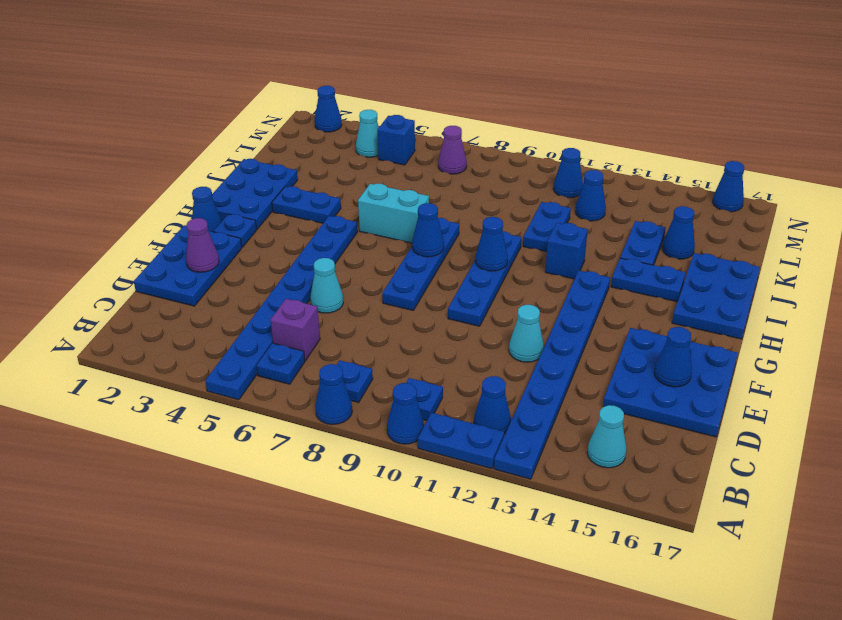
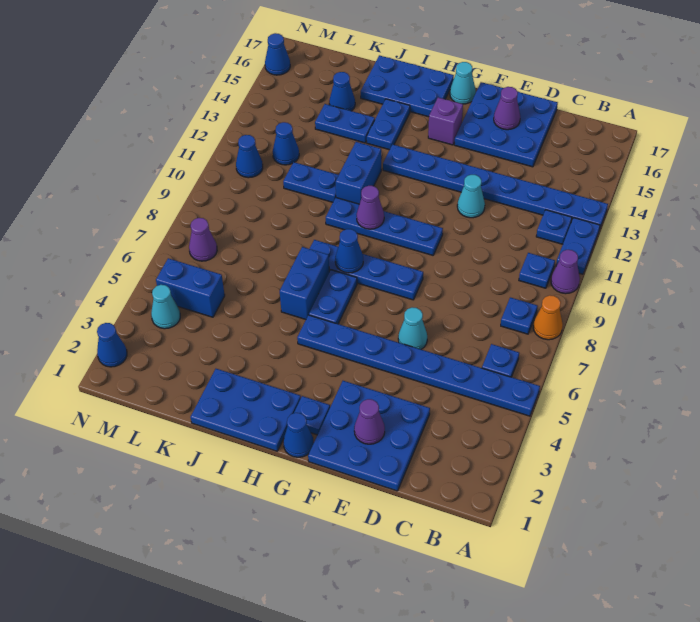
blue cone A8 level 1 -> orange cone A8 level 1
blue cone A10 level 1 -> purple cone A10 level 1
blue cone B12 level 1 -> blue plate B12 level 1
cyan cone B15 level 1 -> cyan cone G17 level 1
purple brick C6 level 1 -> purple brick G15 level 1
blue plate D1:F2 level 1 -> blue plate D1:F3 level 1
blue cone E16 level 2 -> purple cone E16 level 2
blue cone H10 level 2 -> purple cone H10 level 2
blue plate I3:I4 level 1 -> blue plate H6:H7 level 1
cyan brick I6:I7 level 1 -> blue brick I6:I7 level 1
blue brick I12 level 1 -> blue brick I11:I12 level 1
blue brick M5 level 1 -> blue brick L5:M5 level 1

